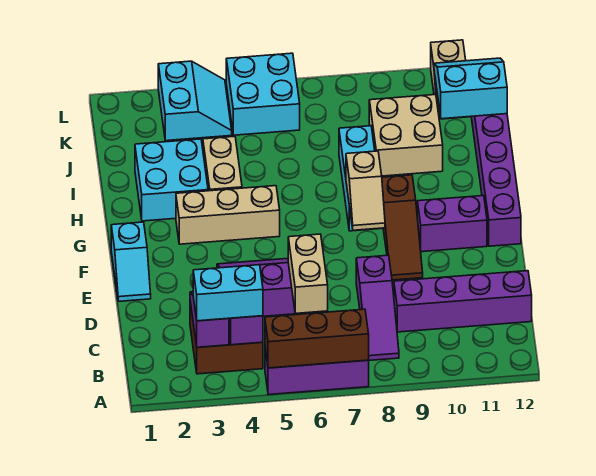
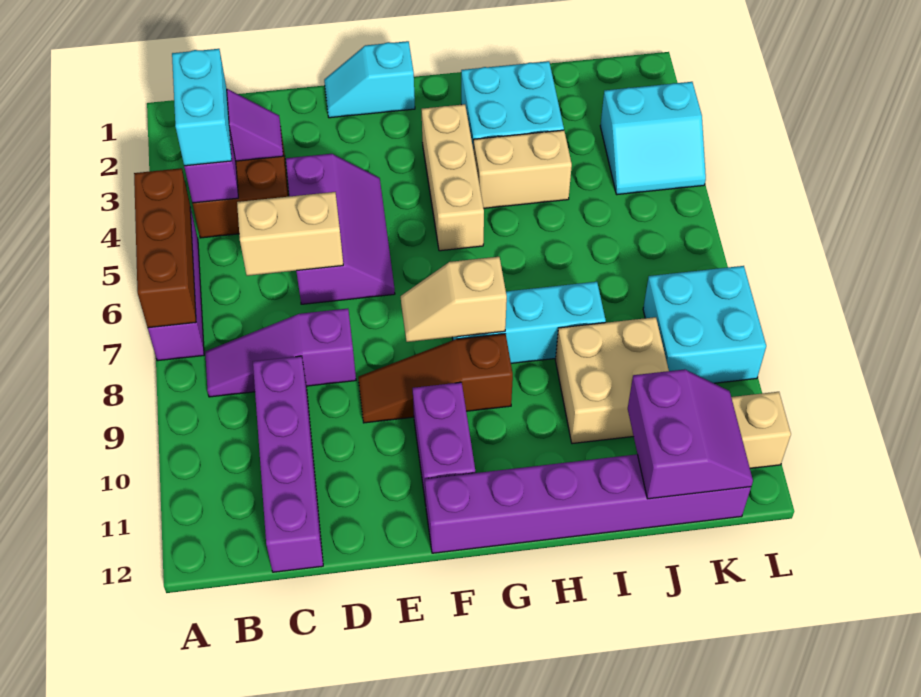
cyan slope J11:K12 level 2 top J -> purple slope J11:K12 level 2 top J
cyan brick K5:L6 level 1 -> cyan brick K8:L9 level 1

